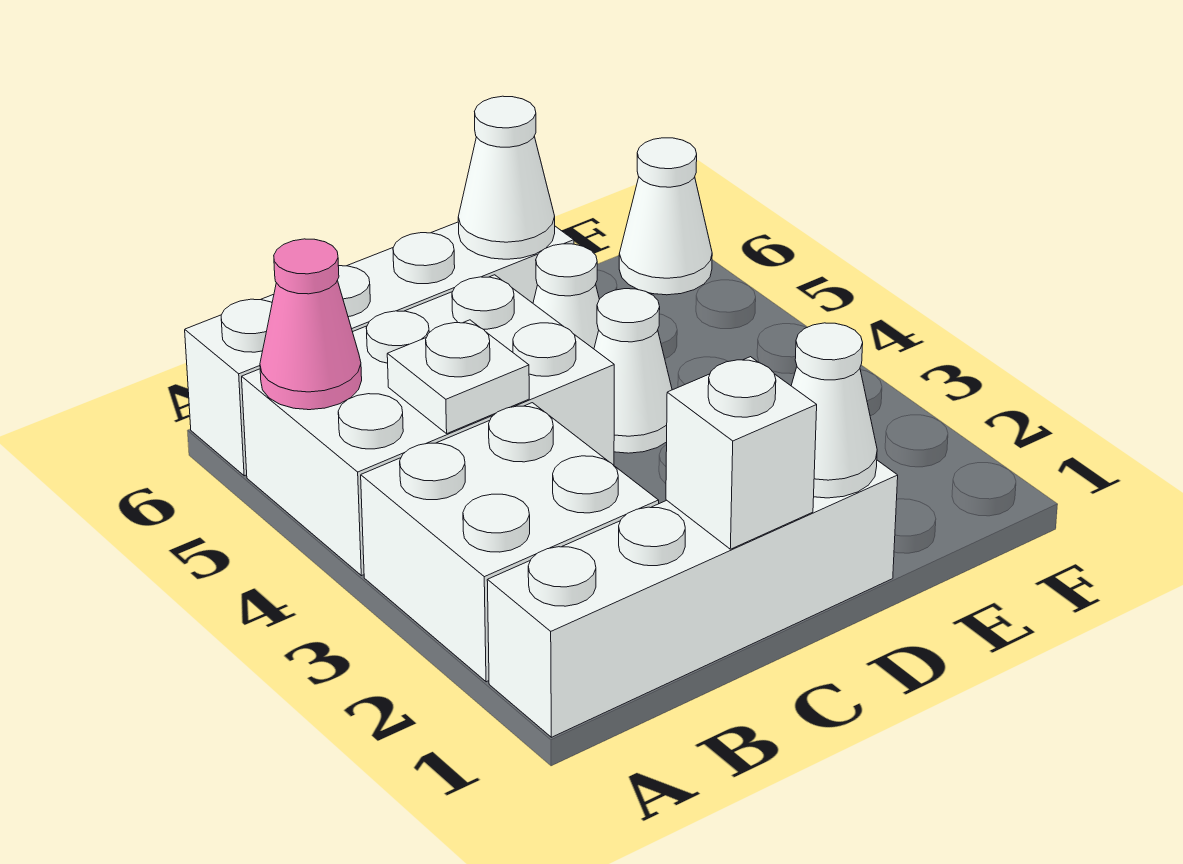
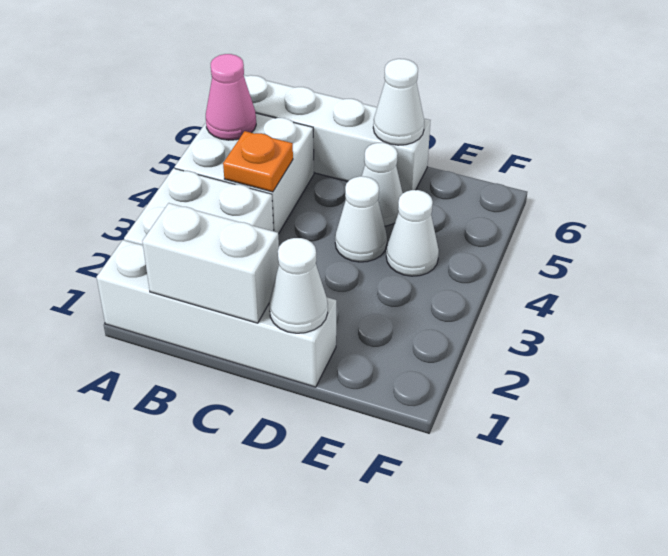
white brick A4:C5 level 1 -> white brick A4:B5 level 1
white plate B4 level 2 -> orange plate B4 level 2
white brick C1 level 2 -> white brick B1:C1 level 2
white cone F6 level 1 -> white cone E4 level 1

